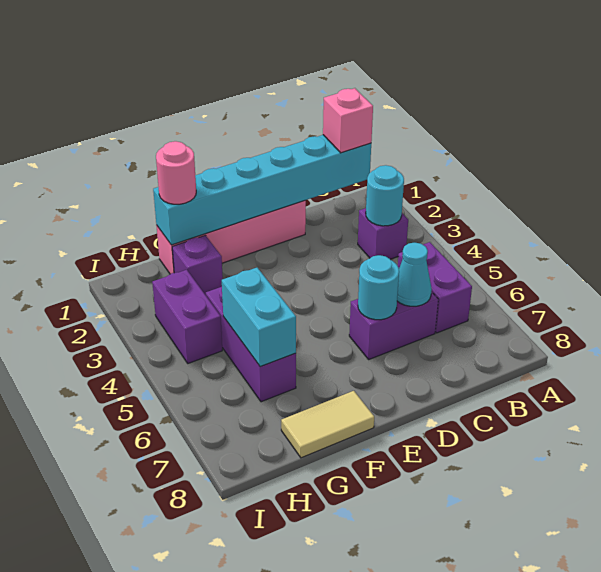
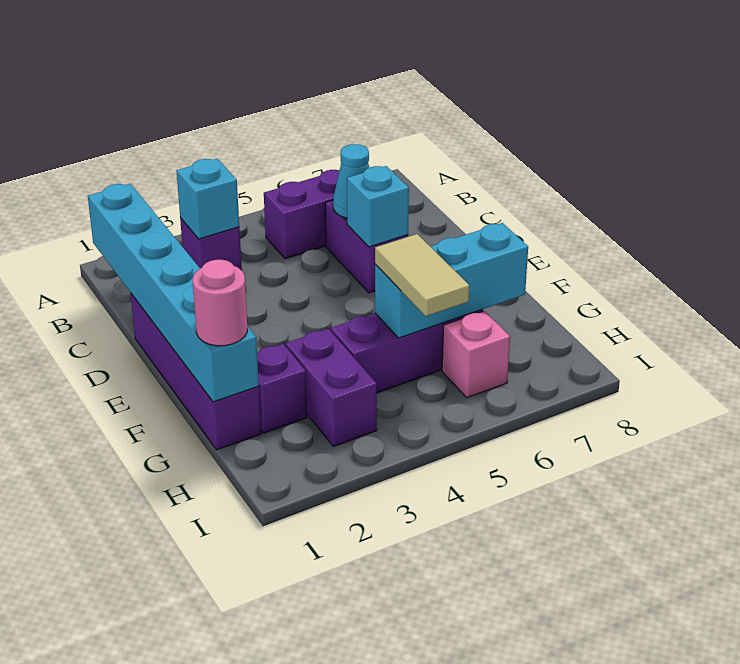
pink brick B1 level 3 -> pink brick H6 level 1
cyan round brick B3 level 2 -> cyan brick B3 level 2
pink brick D1:G1 level 1 -> purple brick D1:G1 level 1
cyan round brick D6 level 2 -> cyan brick D6 level 2
tan tile F8:G8 level 1 -> tan tile G5:H5 level 3
cyan brick G5:G6 level 2 -> cyan brick G5:G7 level 2
purple brick H3:H4 level 1 -> purple brick G3:H3 level 1

